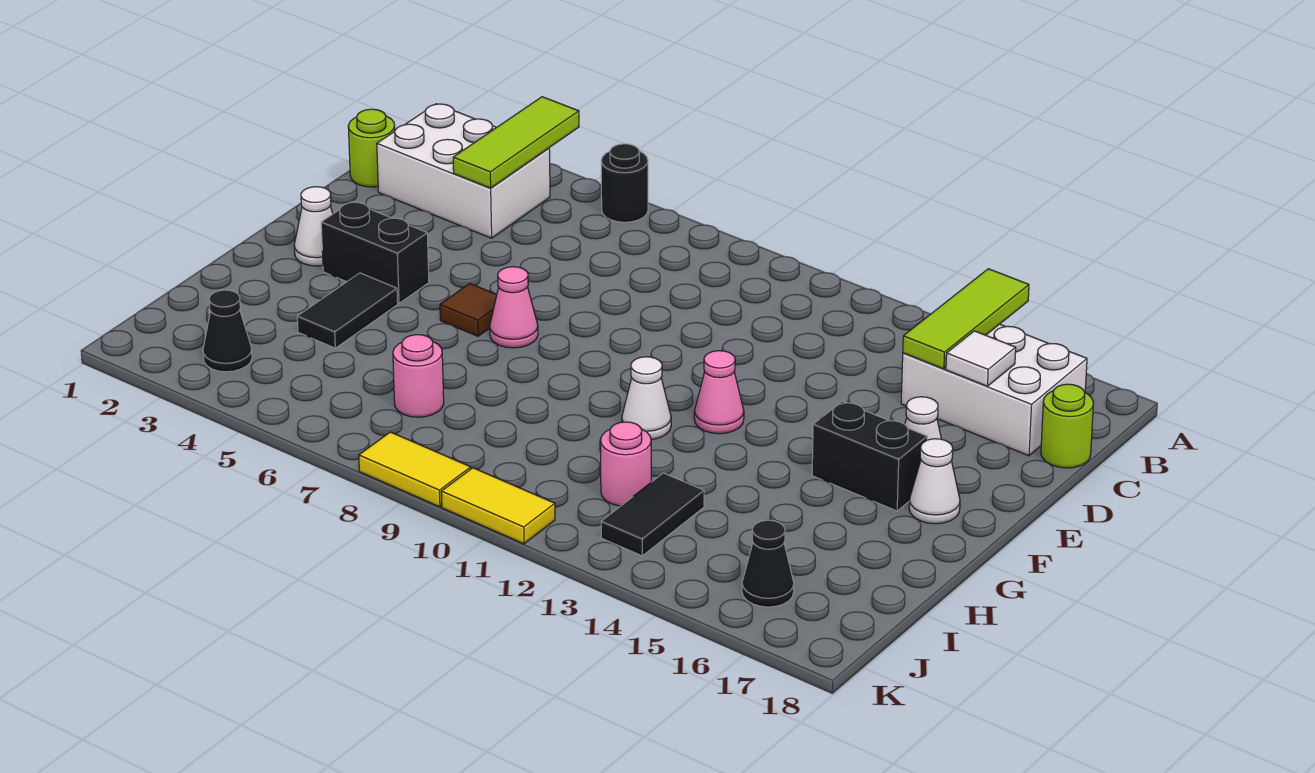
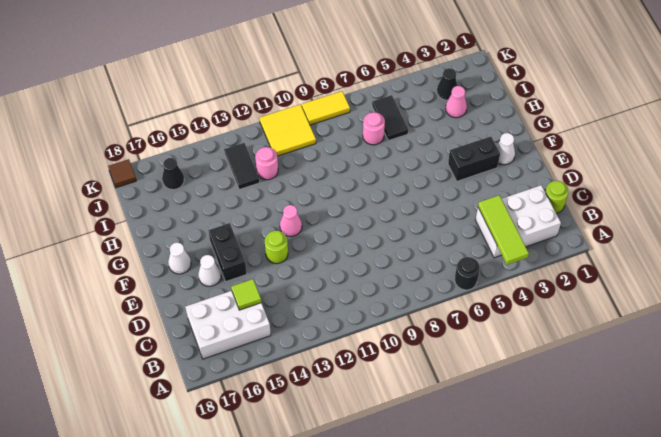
lime tile A15:C15 level 2 -> lime tile C15 level 2
white tile C16 level 2 -> none
lime round brick C18 level 1 -> lime round brick E13 level 1
brown tile F6 level 1 -> brown tile K18 level 1
pink cone F7 level 1 -> pink cone I3 level 1
black brick F15:F16 level 1 -> black brick E15:F15 level 1
black tile G4:H4 level 1 -> black tile I6:J6 level 1
white cone G11 level 1 -> none
yellow tile K10:K11 level 1 -> yellow tile J10:K11 level 1

